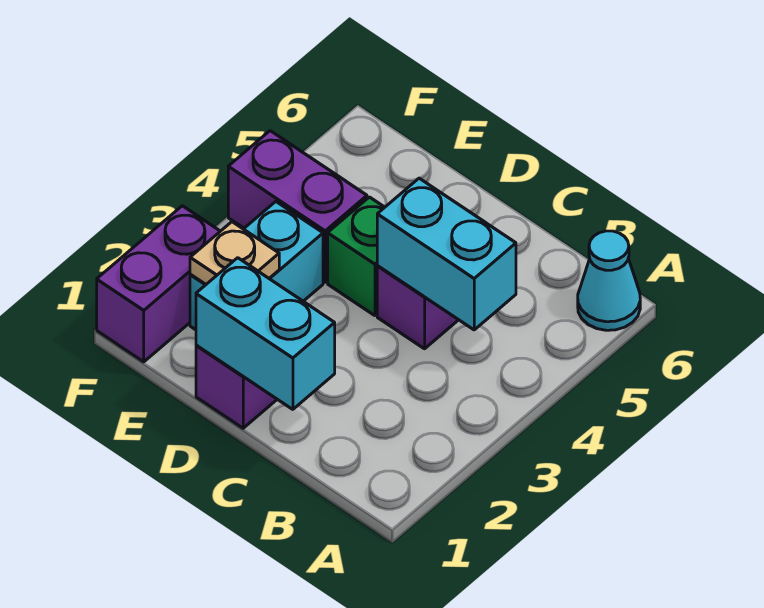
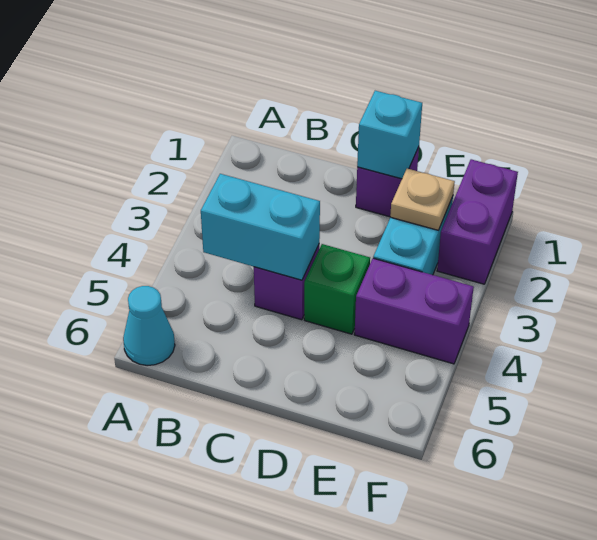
cyan brick C1:D1 level 2 -> cyan brick D1 level 2

